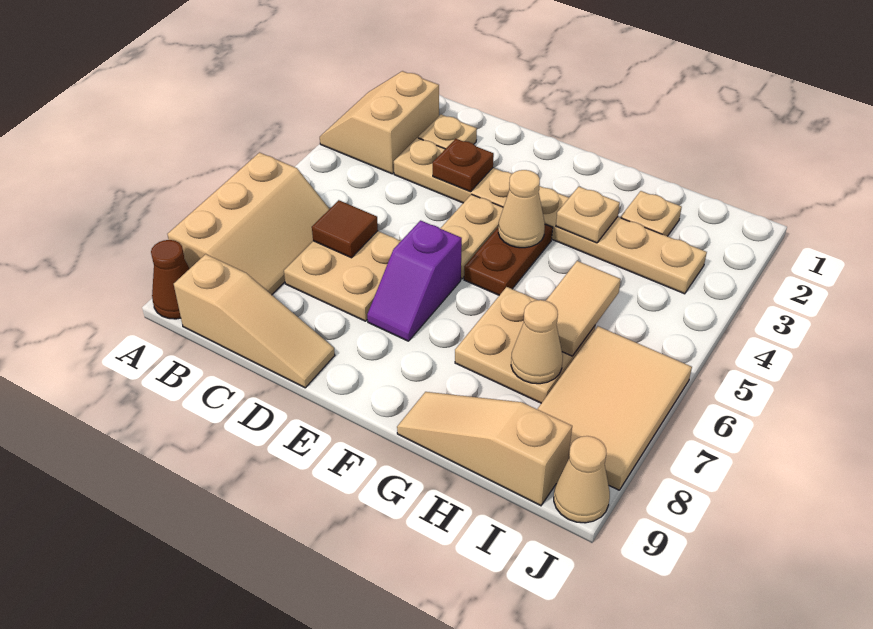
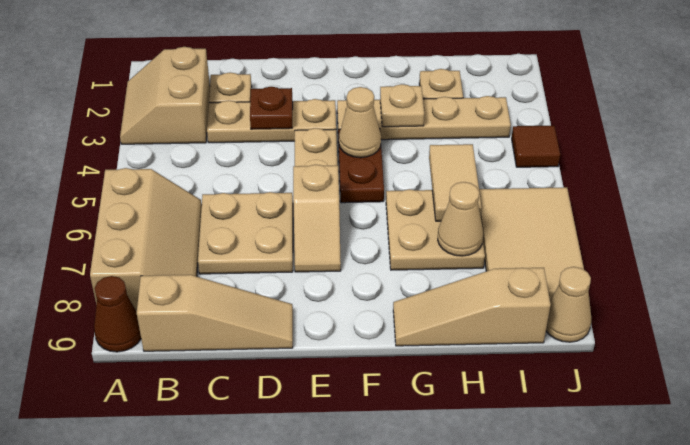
brown tile C6 level 2 -> brown tile J4 level 1
purple slope E6:E7 level 1 top 6 -> tan slope E6:E7 level 1 top 6

